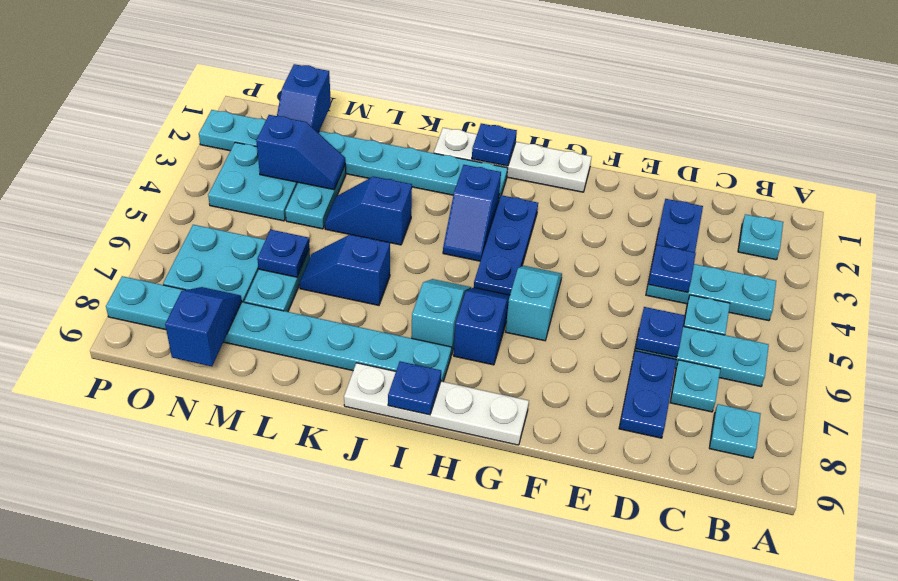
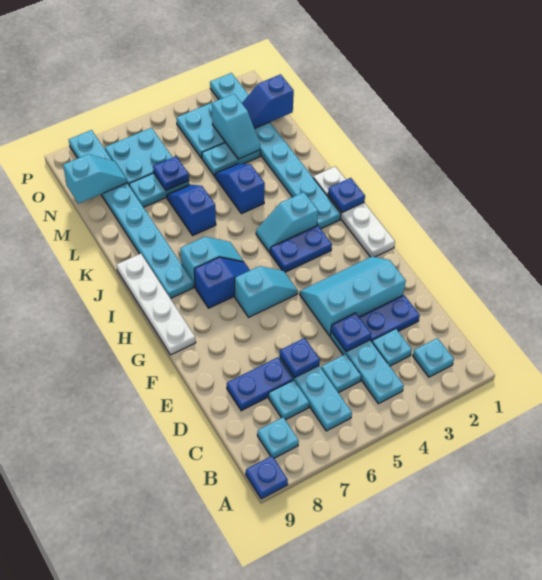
none -> cyan plate C3 level 1
none -> cyan slope E2:F4 level 1 top E
blue plate H3:H5 level 1 -> blue plate H3:H4 level 1
blue slope I3:I4 level 1 top 3 -> cyan slope I3:I4 level 1 top 3
blue plate I9 level 2 -> blue plate A9 level 1
blue slope M3:N3 level 2 top N -> cyan slope M3:N3 level 2 top N
blue slope N8:N9 level 2 top 9 -> cyan slope N8:N9 level 2 top 9

